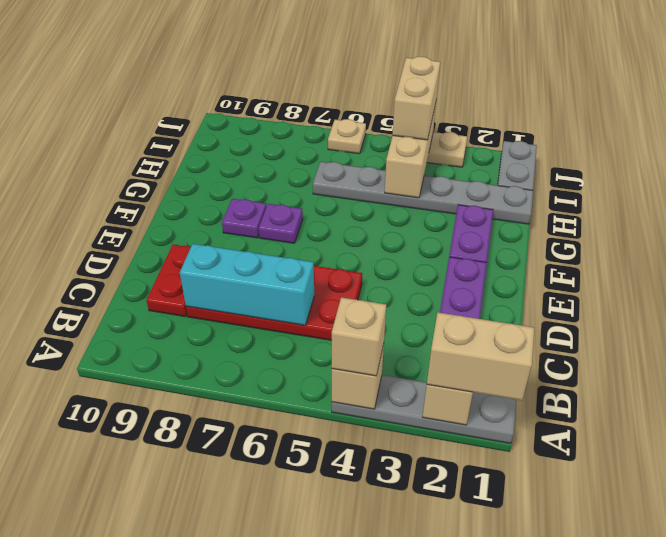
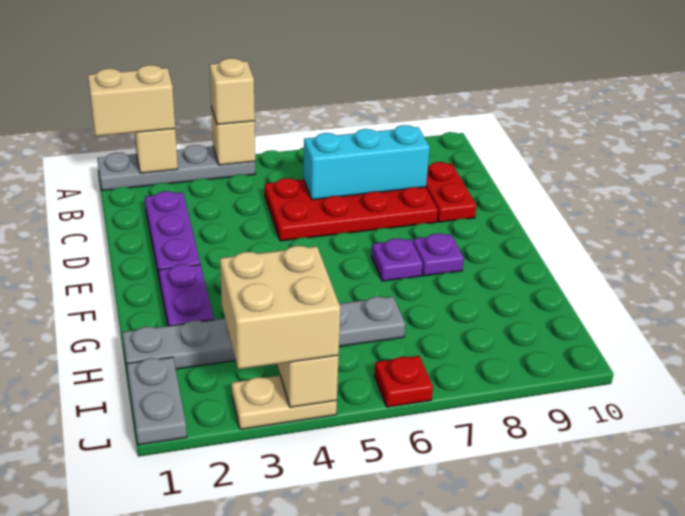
tan brick I4:J4 level 3 -> tan brick I3:J4 level 3
tan plate J6 level 1 -> red plate J6 level 1

